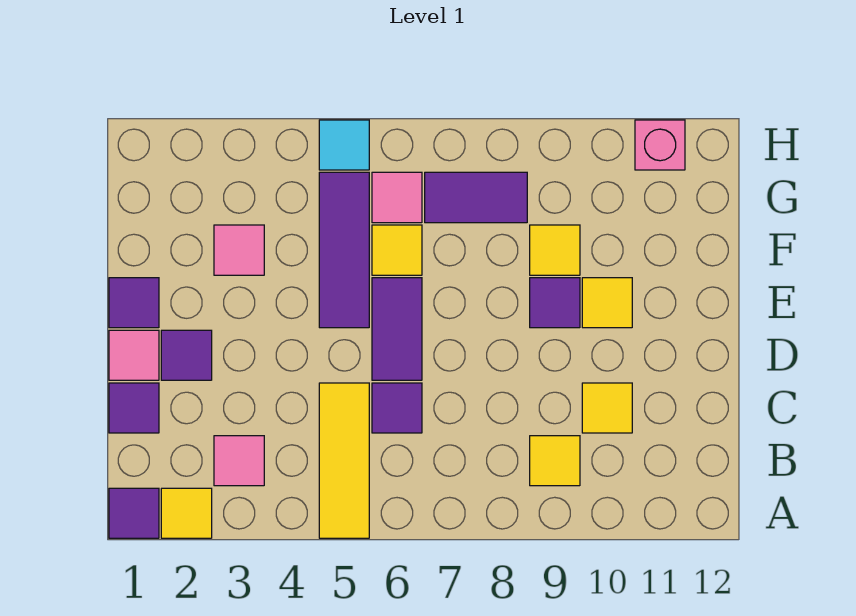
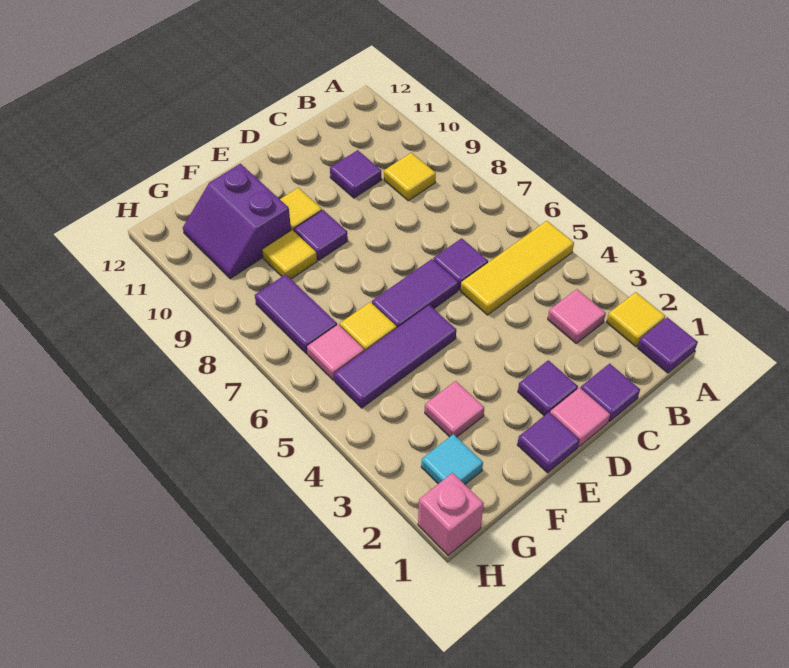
yellow tile C10 level 1 -> purple tile C10 level 1
none -> purple slope F10:G11 level 1 top F
cyan tile H5 level 1 -> cyan tile G2 level 1
pink brick H11 level 1 -> pink brick H1 level 1

